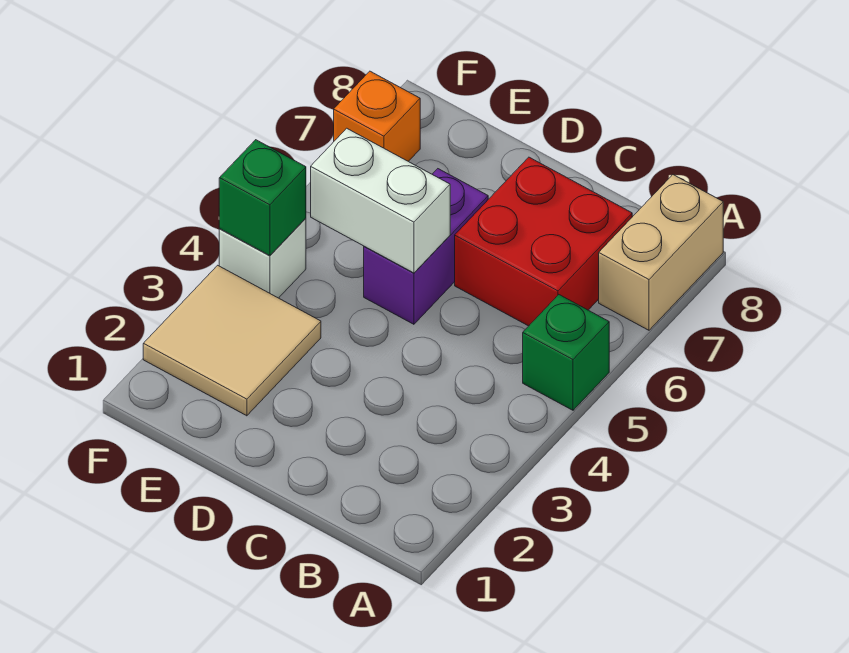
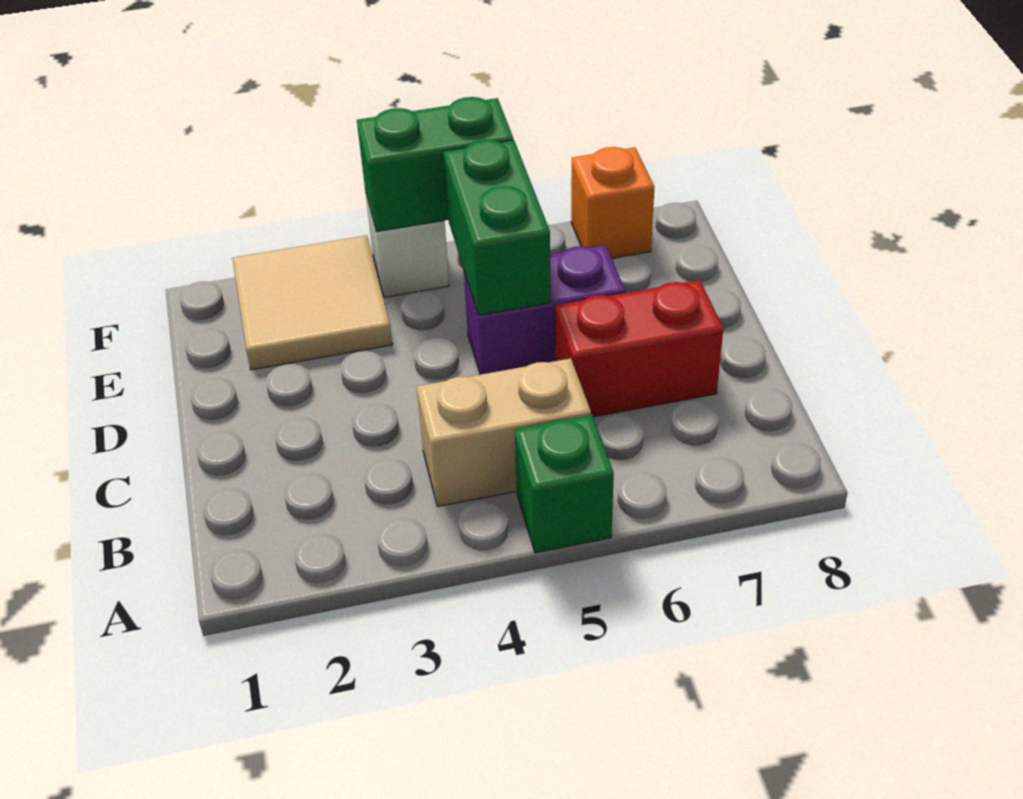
tan brick A7:A8 level 1 -> tan brick B4:B5 level 1
red brick B6:C7 level 1 -> red brick C6:C7 level 1
white brick D5:E5 level 2 -> green brick D5:E5 level 2
green brick F4 level 2 -> green brick F4:F5 level 2

